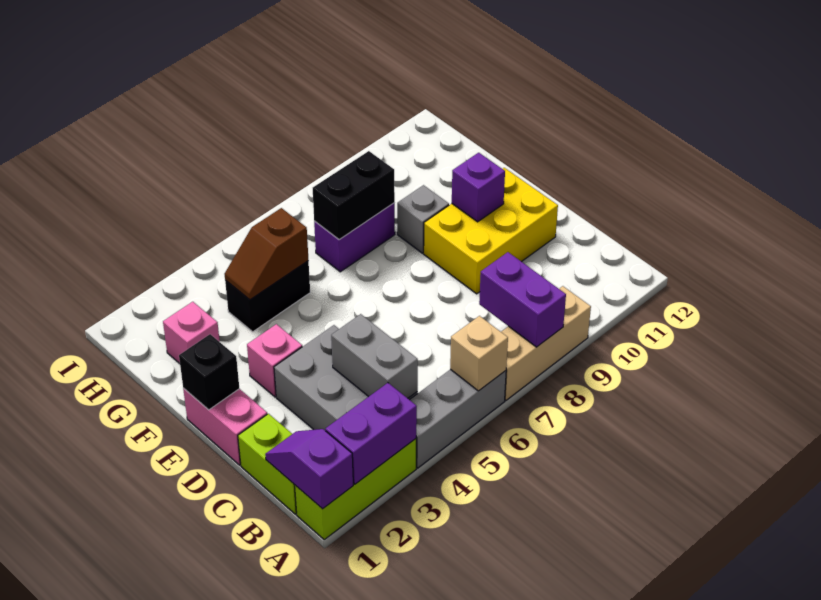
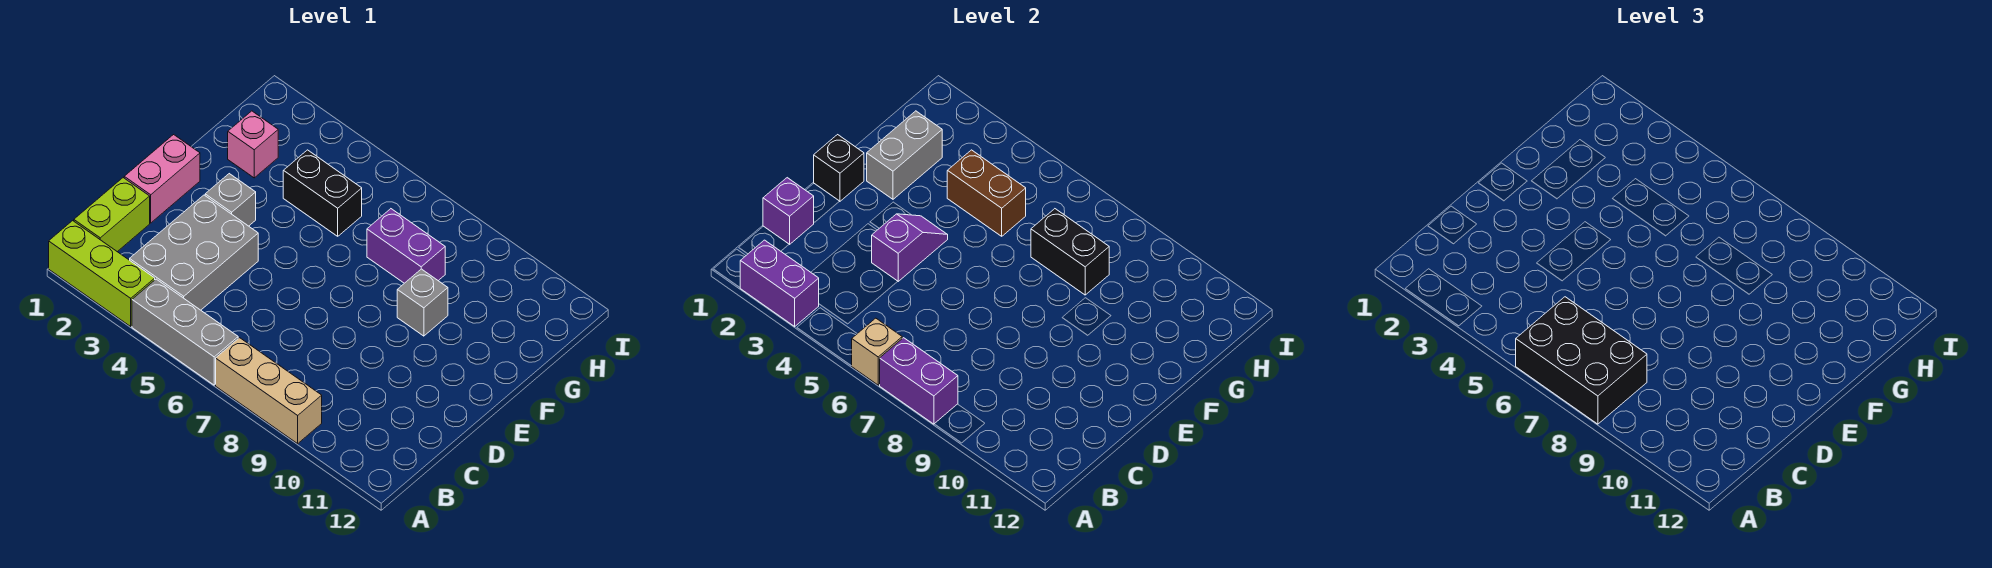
purple slope A1:B1 level 2 top A -> purple slope D4:E4 level 2 top D
none -> black brick A6:B8 level 3
purple brick A8:B8 level 2 -> purple brick A7:A8 level 2
grey brick B4:C4 level 2 -> grey brick F2:G2 level 2
yellow brick D9:E11 level 1 -> none
pink brick E3 level 1 -> grey brick E3 level 1
purple brick E10 level 2 -> purple brick C1 level 2
brown slope G4:G5 level 2 top 5 -> brown brick G4:G5 level 2

